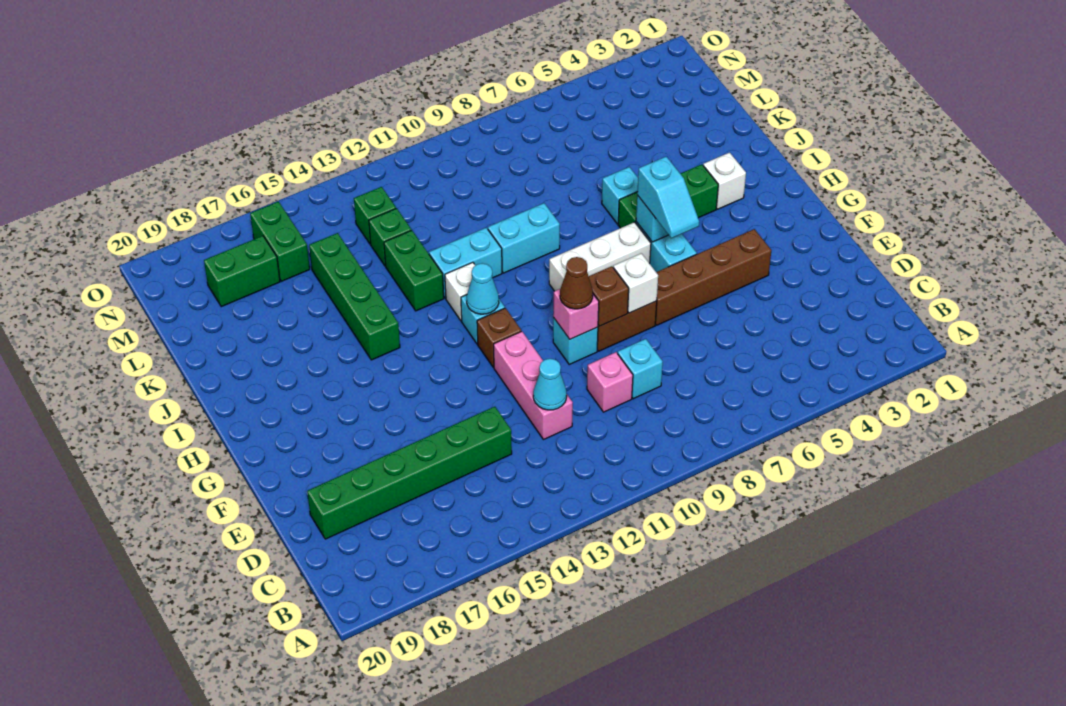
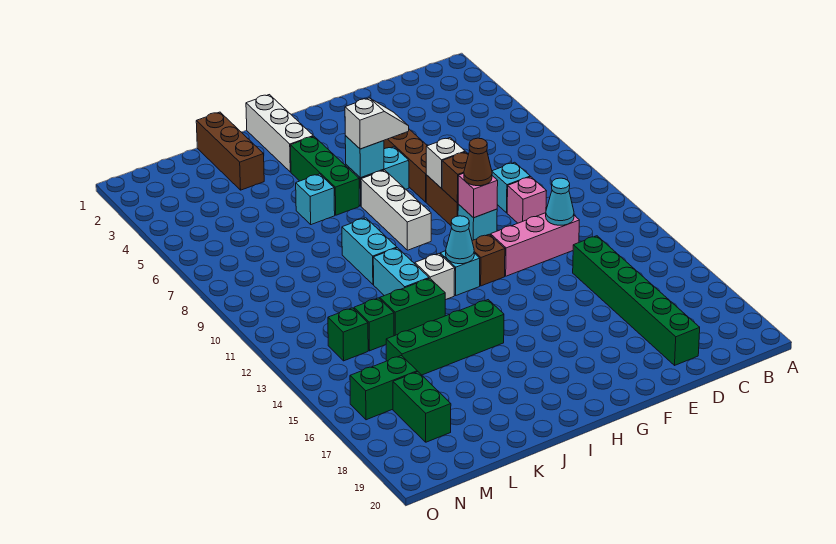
cyan slope G6:H6 level 3 top H -> white slope G6:H6 level 3 top H
white brick I3 level 1 -> white brick I1:I3 level 1
none -> brown brick K1:K3 level 1

